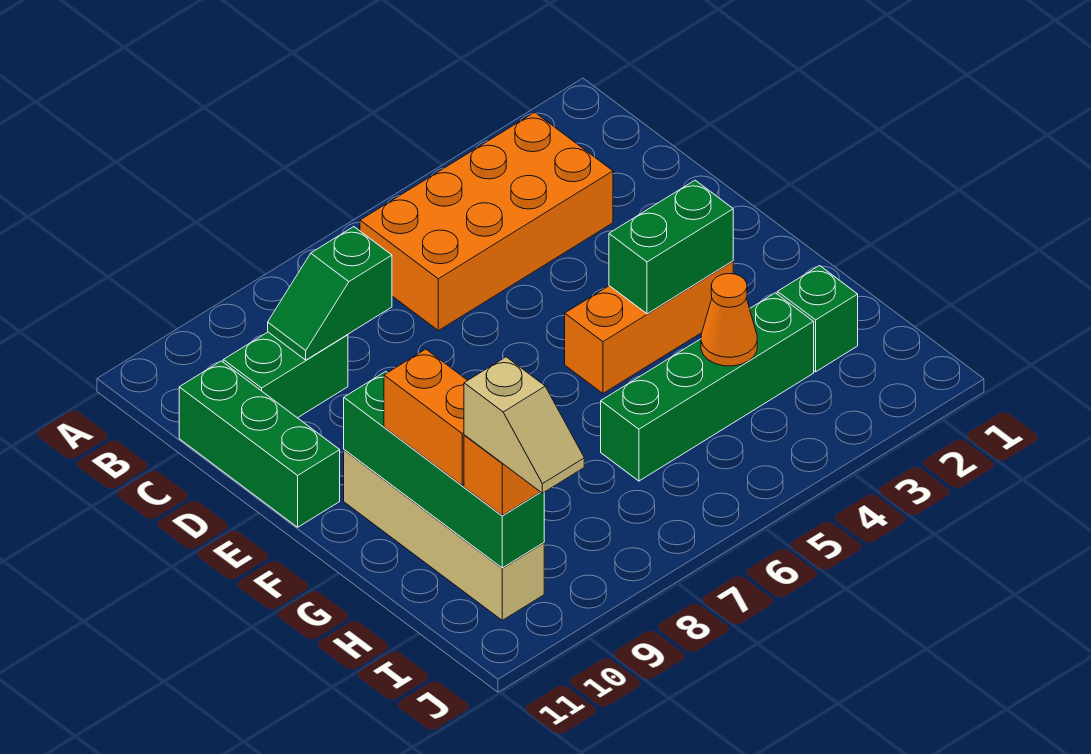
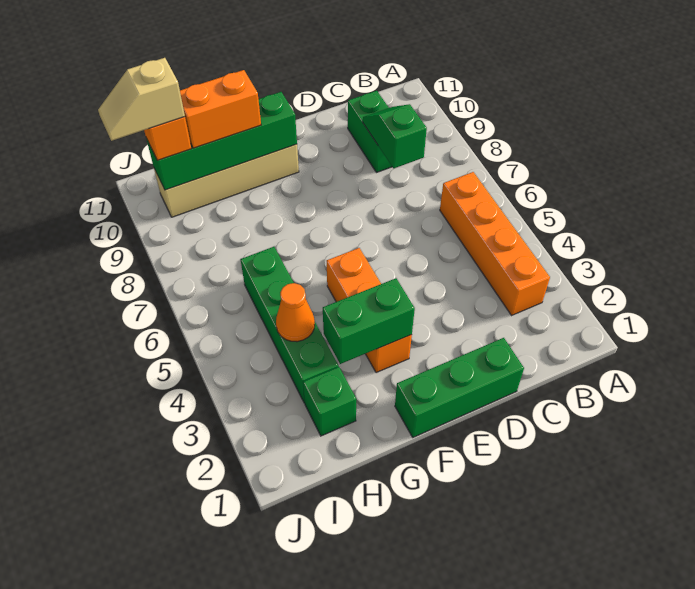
orange brick B3:C6 level 1 -> orange brick B3:B6 level 1
green brick C11:E11 level 1 -> green brick D1:F1 level 1
green brick F3:F4 level 2 -> green brick F3:G3 level 2

